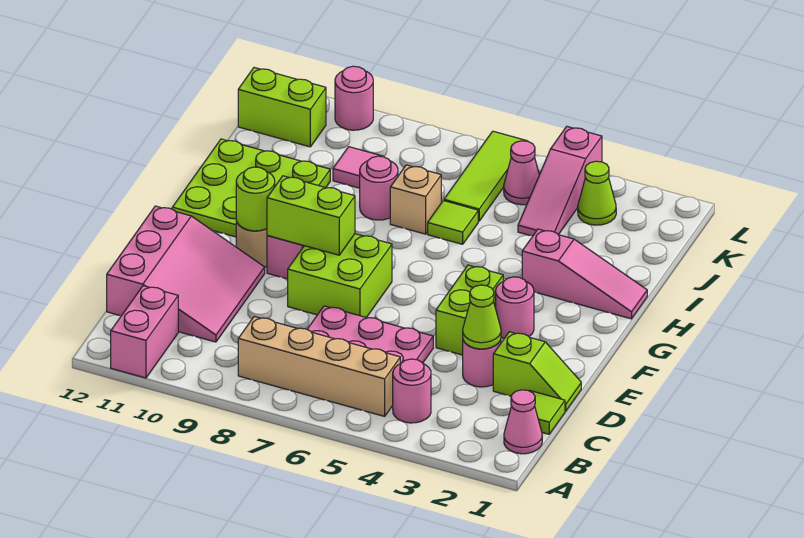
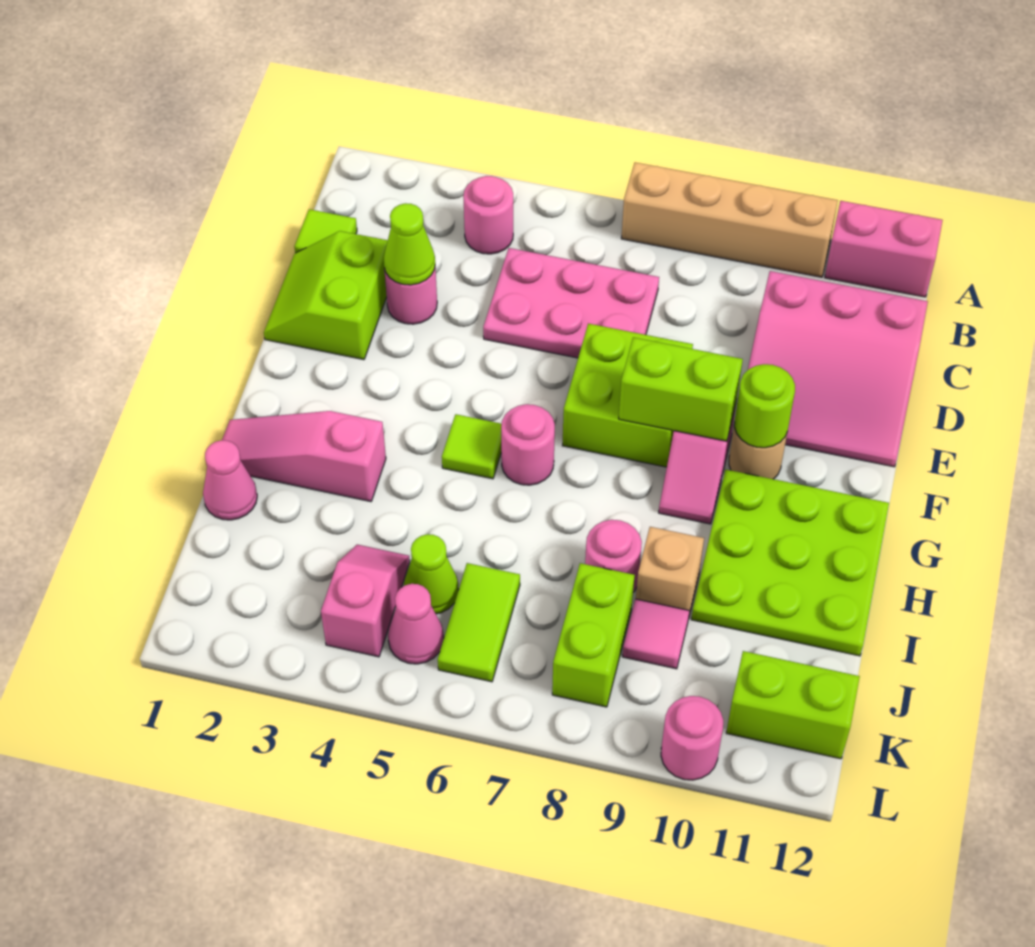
pink brick A11:B11 level 1 -> pink brick A11:A12 level 1
pink cone B1 level 1 -> pink cone I1 level 1
tan brick B5:B8 level 1 -> tan brick A7:A10 level 1
pink slope C10:E12 level 1 top 12 -> pink slope C10:E12 level 1 top C
lime slope D1:D2 level 1 top 2 -> lime slope D1:E2 level 1 top 2
lime brick E4:F4 level 1 -> lime brick J8:K8 level 1
pink round brick F3 level 1 -> pink round brick G6 level 1
lime tile I6 level 1 -> lime tile G5 level 1
tan brick I7 level 1 -> tan brick I9 level 1
pink slope J4:L4 level 1 top L -> pink slope J4:K4 level 1 top K
lime tile J6:L6 level 1 -> lime tile J6:K6 level 1
lime cone K3 level 1 -> lime cone J5 level 1

